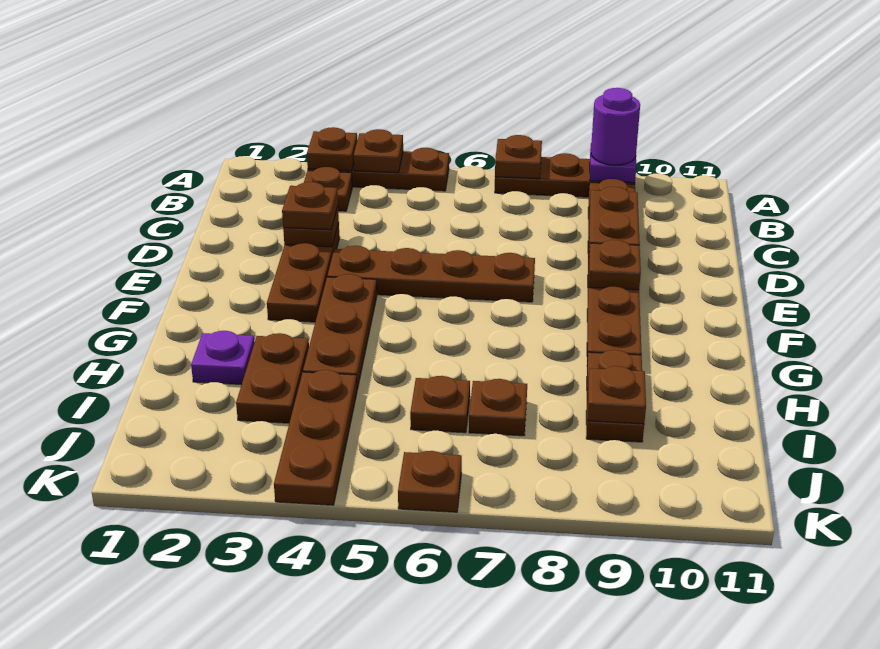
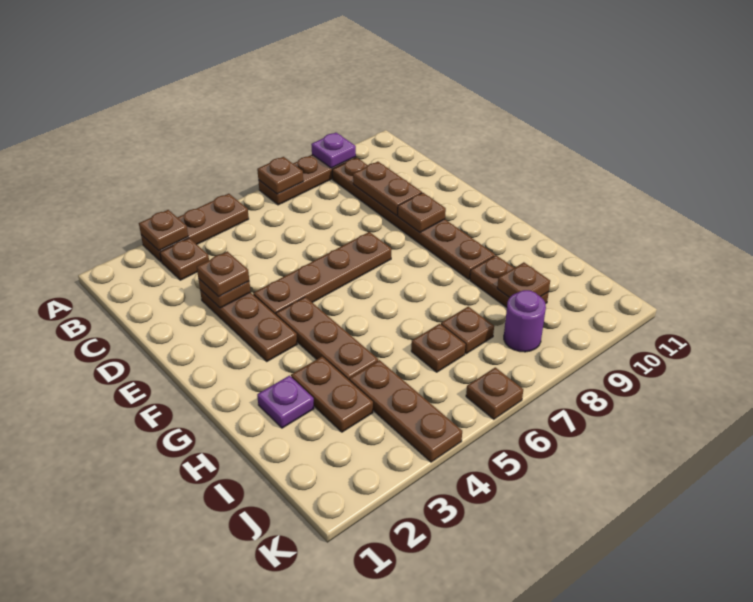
brown plate A4 level 2 -> none
purple round brick A9 level 3 -> purple round brick J8 level 1

